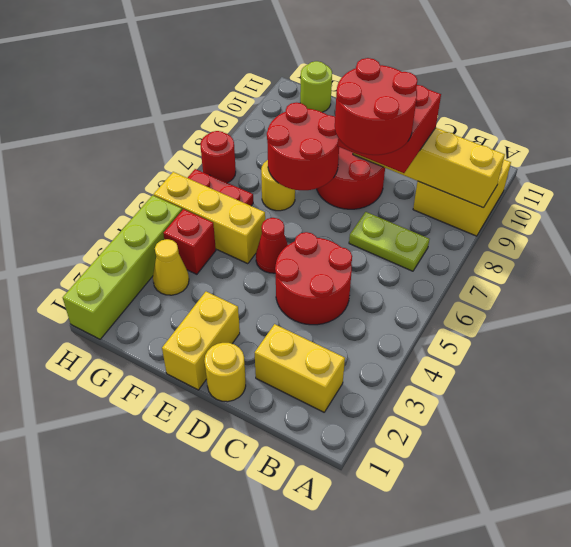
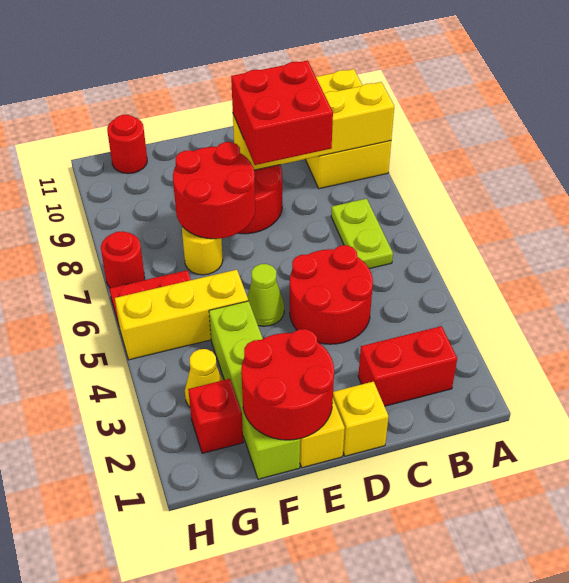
yellow brick A9:B10 level 1 -> yellow brick A9:B11 level 1
yellow brick B2:C2 level 1 -> red brick B2:C2 level 1
lime plate B7:C7 level 1 -> lime plate B6:B7 level 1
red round brick C7:D8 level 4 -> red round brick E1:F2 level 2
yellow round brick D1 level 1 -> yellow brick D1 level 1
red cone E5 level 1 -> lime cone E5 level 1
red brick G4 level 1 -> red brick G2 level 1
lime round brick G11 level 1 -> red round brick G11 level 1
lime brick H1:H4 level 1 -> lime brick F1:F4 level 1

